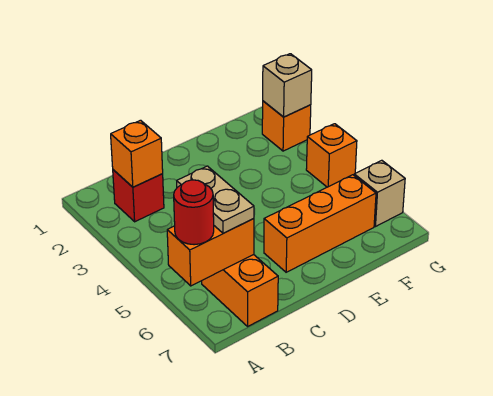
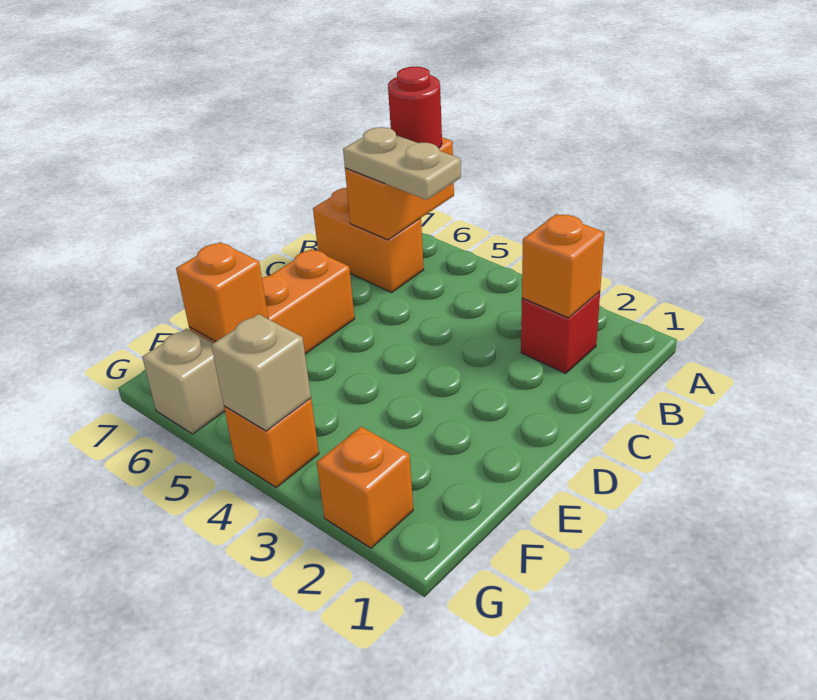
none -> orange brick F6 level 2
tan brick G2 level 2 -> tan brick G4 level 2

